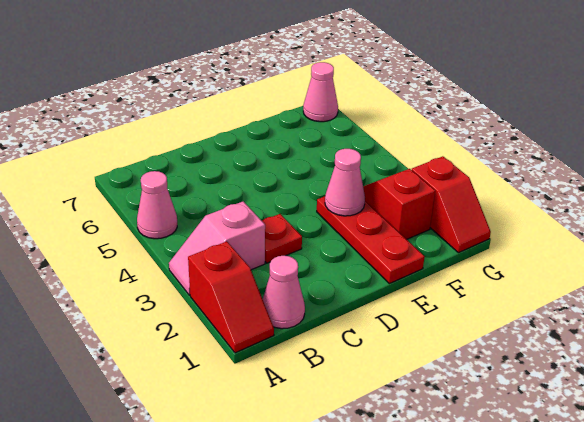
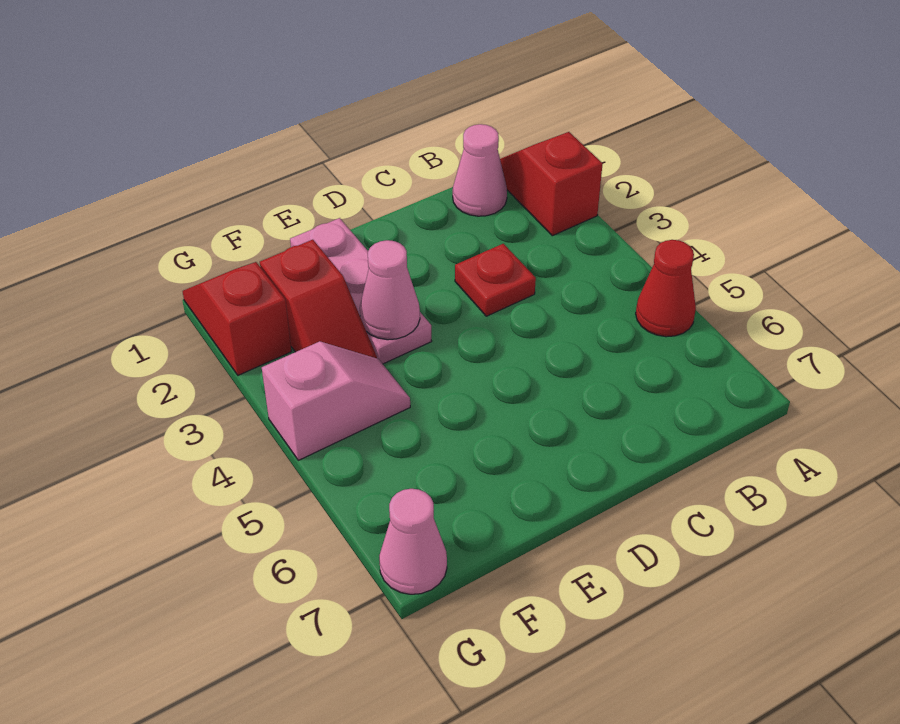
pink slope A3:B3 level 1 top B -> pink slope F4:G4 level 1 top G
pink cone A5 level 1 -> red cone A5 level 1
red plate E1:E3 level 1 -> pink plate E1:E3 level 1

